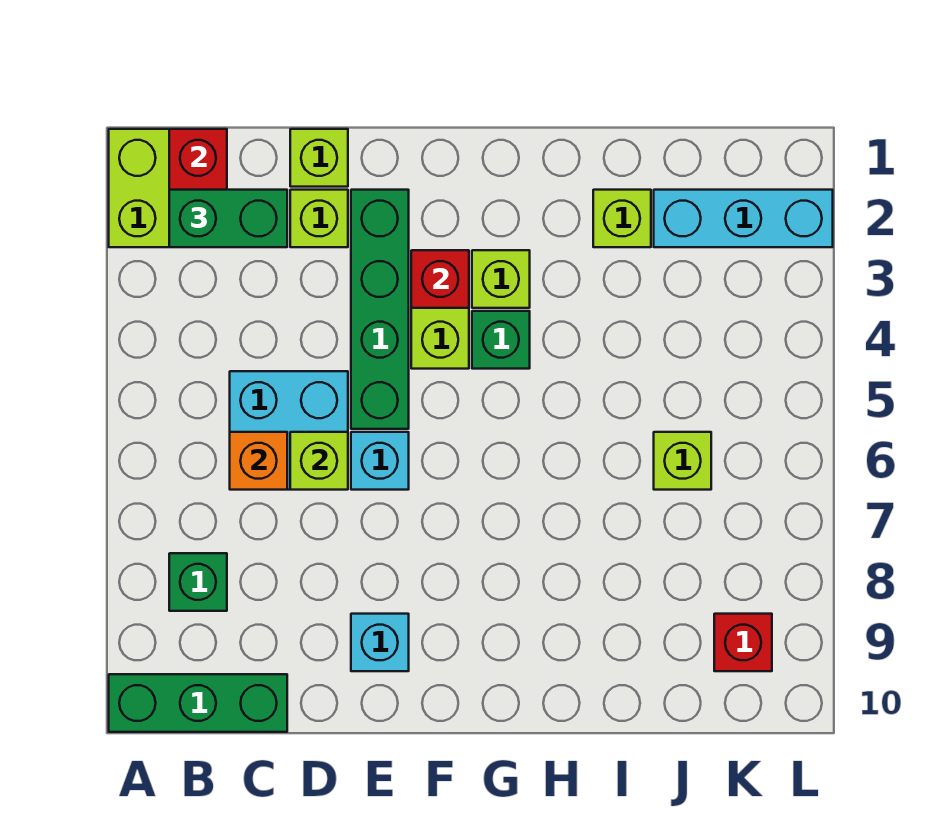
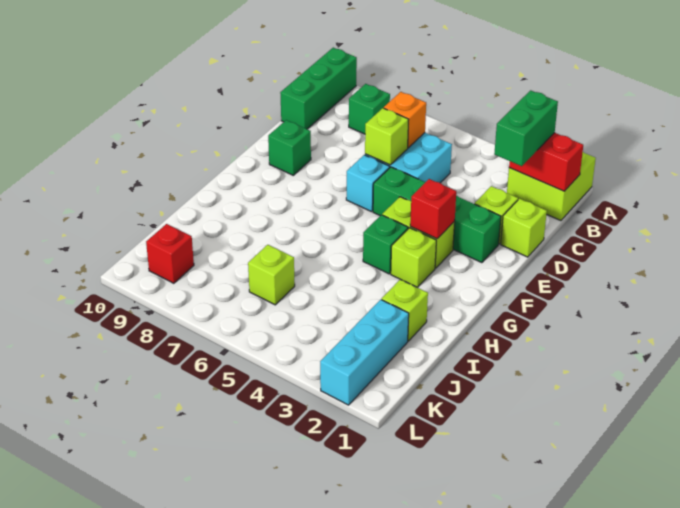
cyan brick E9 level 1 -> green brick E9 level 1

